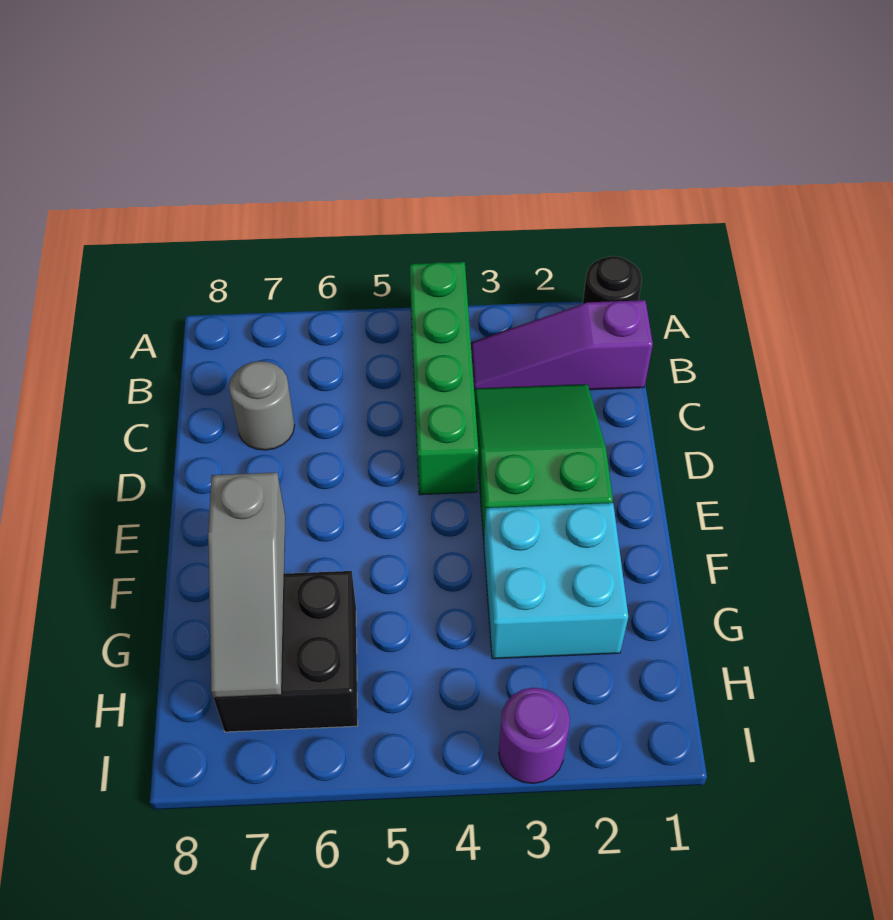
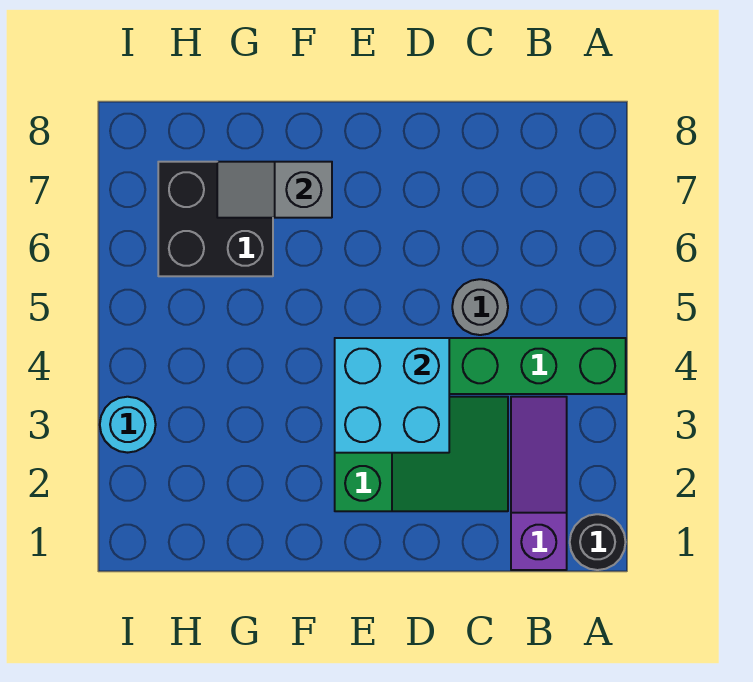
grey round brick C7 level 1 -> grey round brick C5 level 1
cyan brick F2:G3 level 1 -> cyan brick D3:E4 level 2
grey slope F7:H7 level 2 top F -> grey slope F7:G7 level 2 top F
purple round brick I3 level 1 -> cyan round brick I3 level 1

